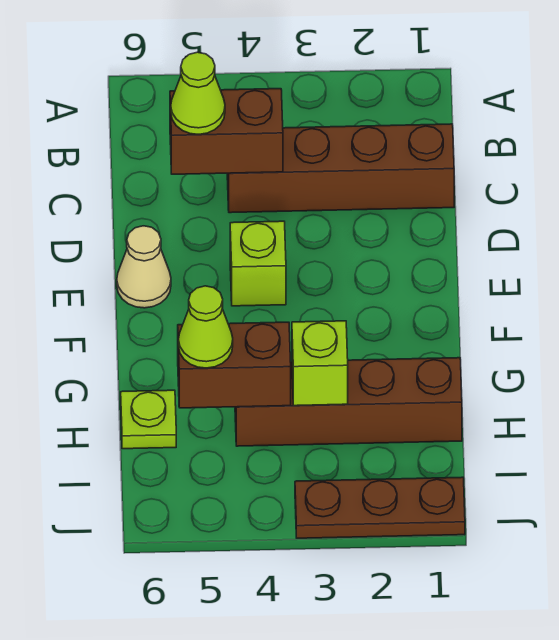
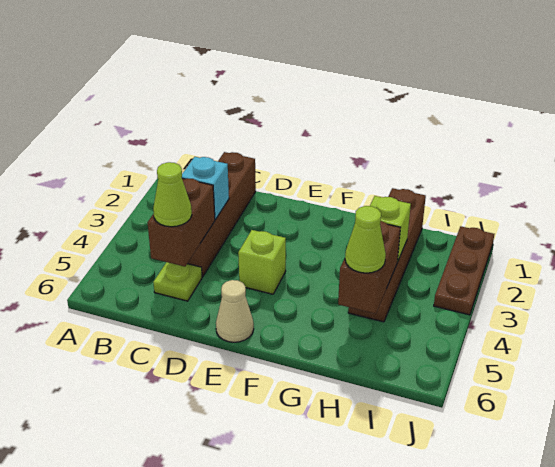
none -> cyan brick C3 level 2
lime plate H6 level 1 -> lime plate C5 level 1

